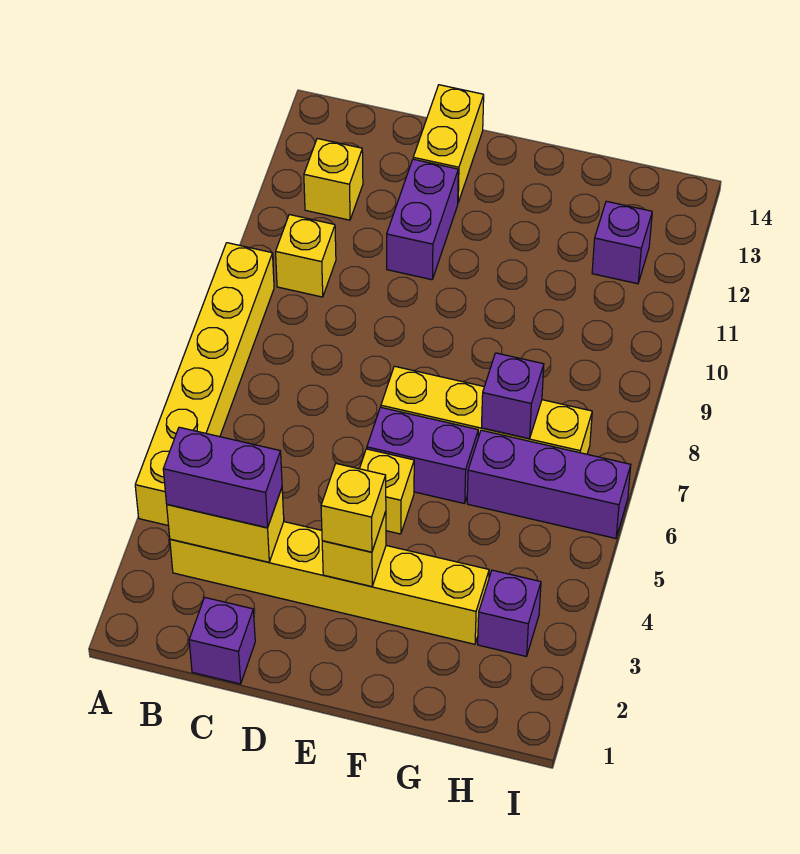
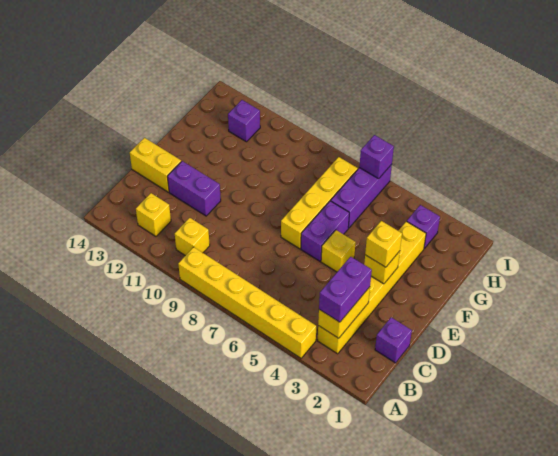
purple brick G7 level 2 -> purple brick I6 level 2

